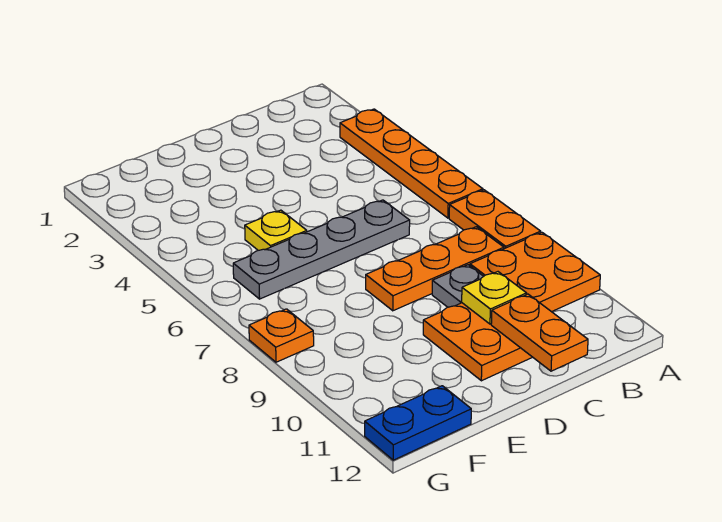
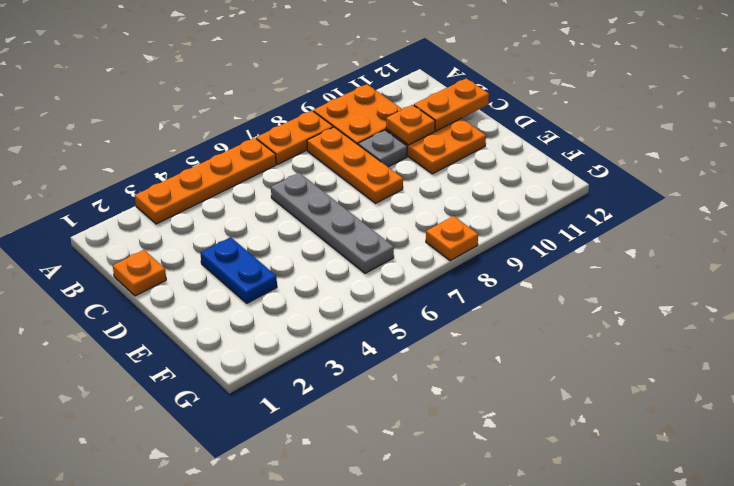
none -> orange plate C1 level 1
yellow plate C10 level 2 -> orange plate C10 level 2
yellow plate E5 level 1 -> none
blue plate F12:G12 level 1 -> blue plate D3:E3 level 1

